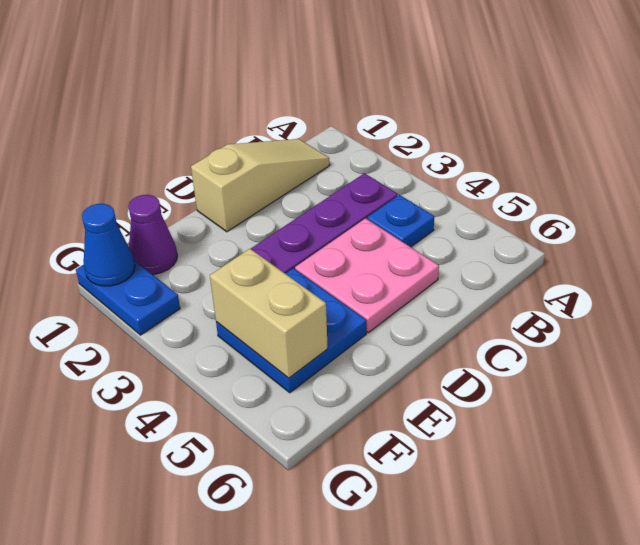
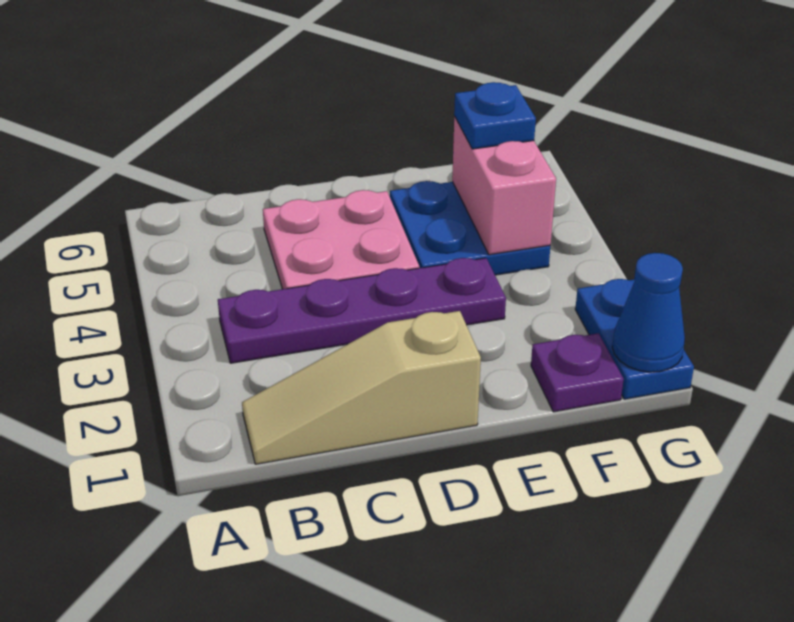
blue plate B4 level 1 -> blue plate F5 level 3
purple cone F1 level 1 -> purple plate F1 level 1
tan brick F4:F5 level 2 -> pink brick F4:F5 level 2

